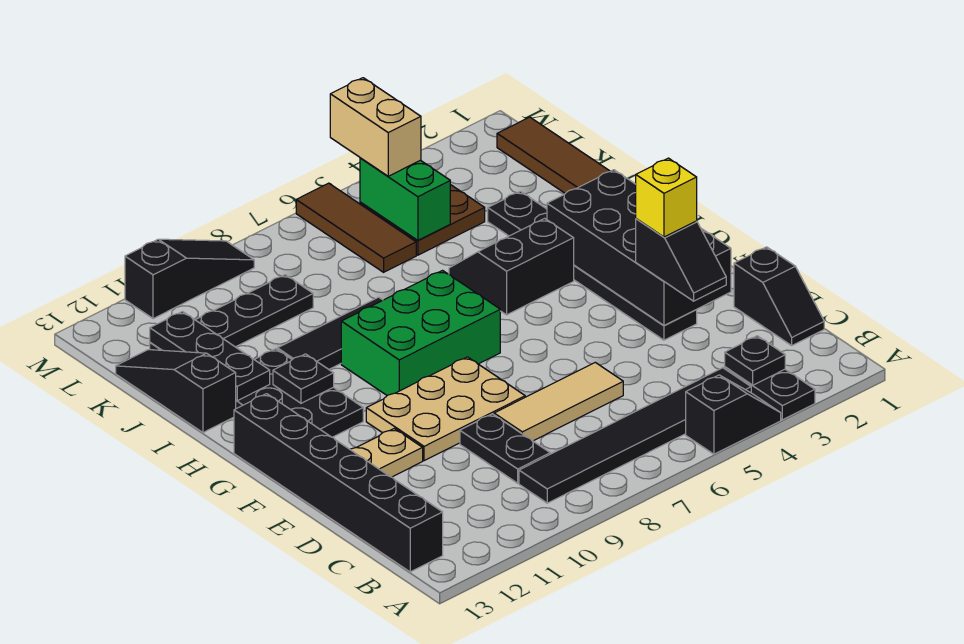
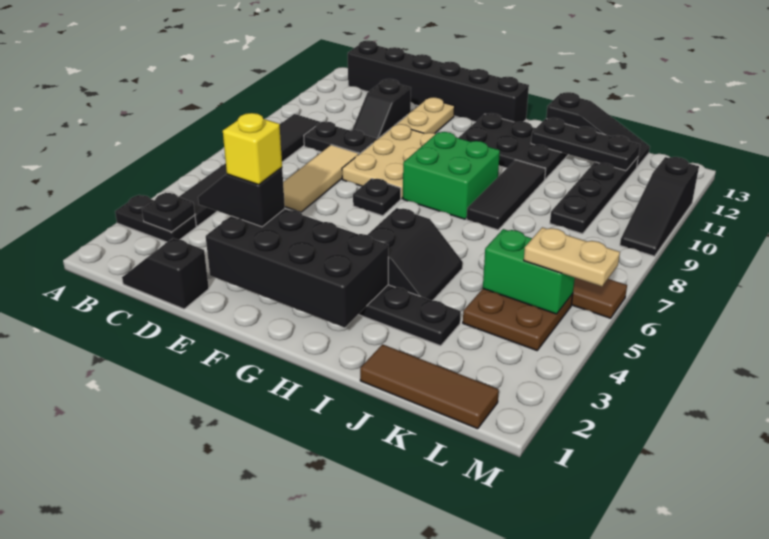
black slope A4:A5 level 1 top 5 -> black slope D10:D11 level 1 top 11
green brick G7:H9 level 1 -> green brick G8:H9 level 1
black plate H11 level 2 -> black plate F7 level 1
tan brick L5:M5 level 3 -> tan plate L5:M5 level 3

